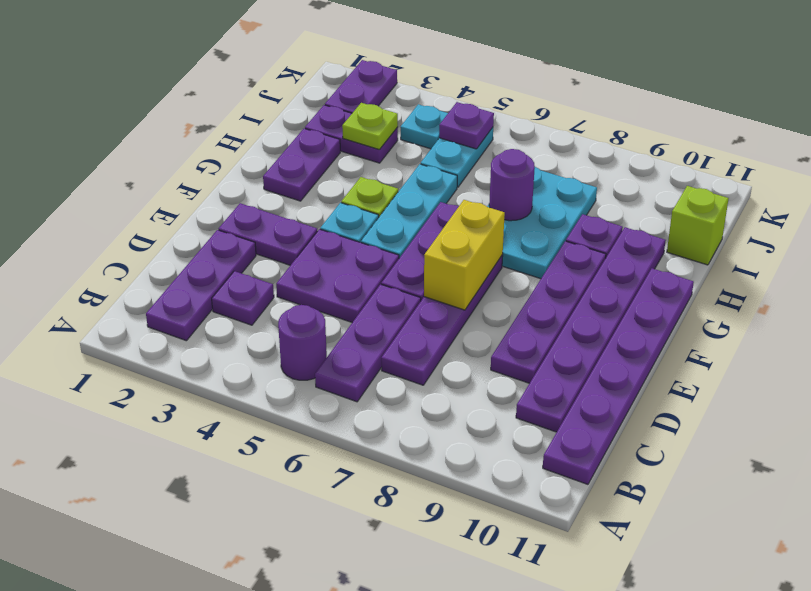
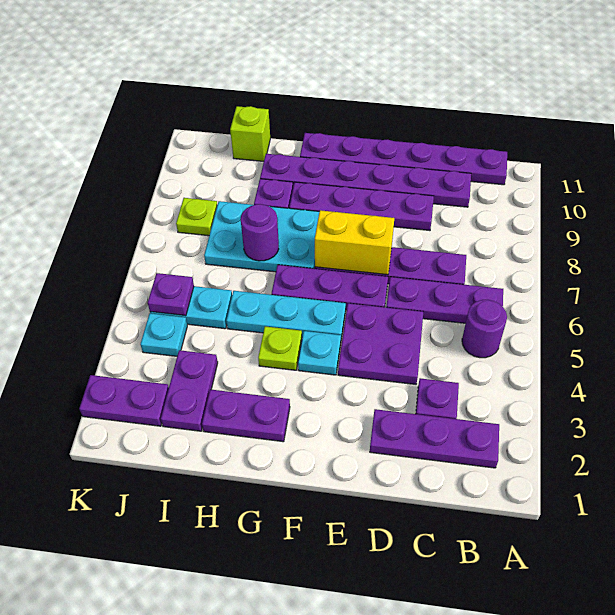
purple plate E2:E3 level 1 -> none
lime plate I3 level 2 -> lime plate J8 level 1

